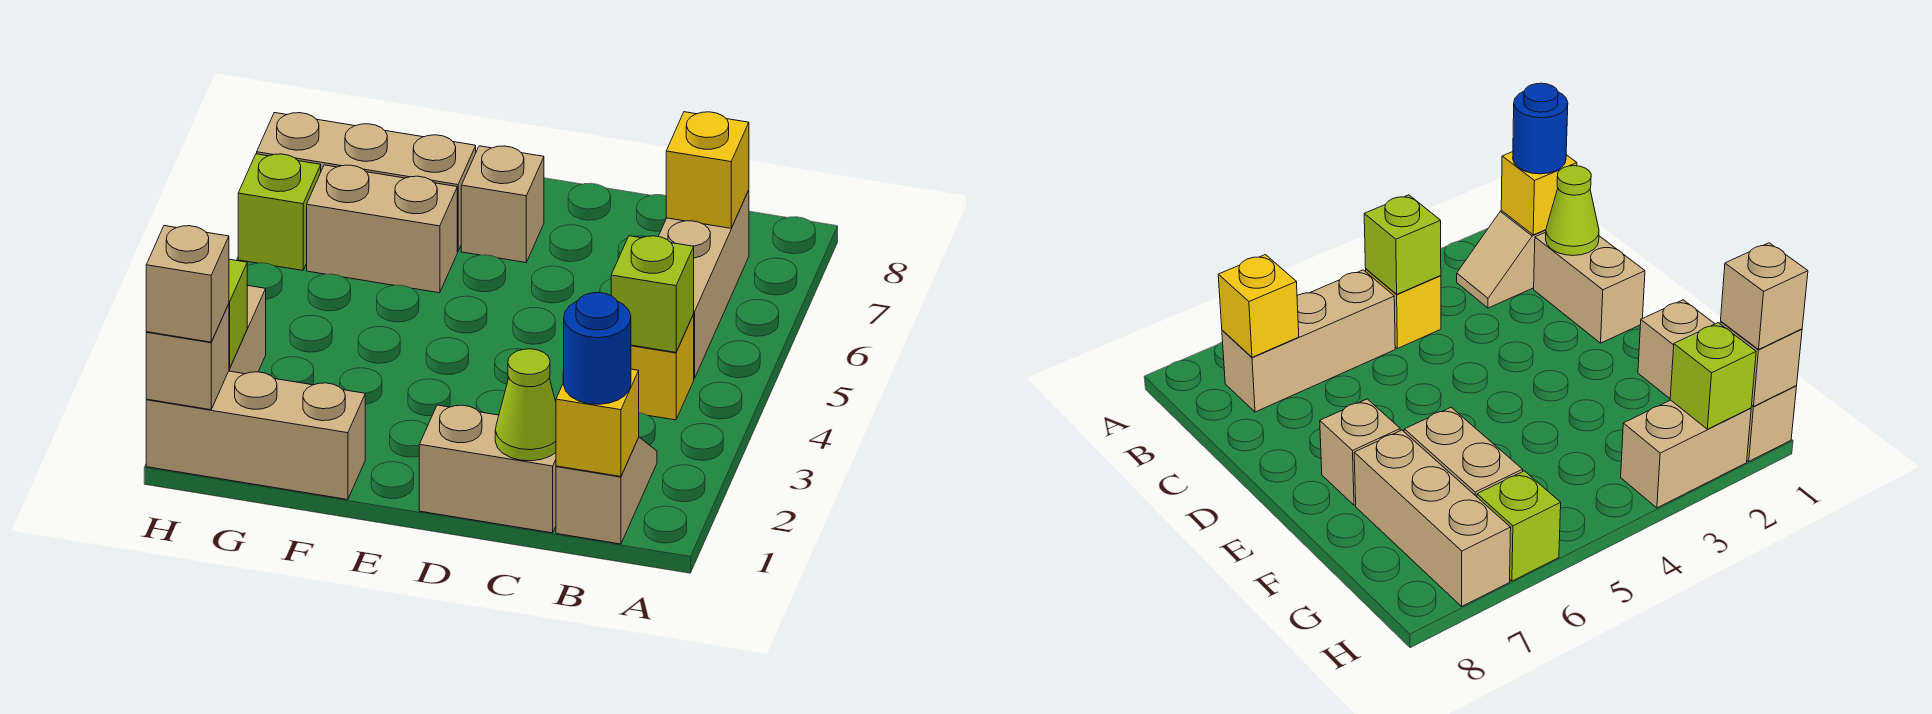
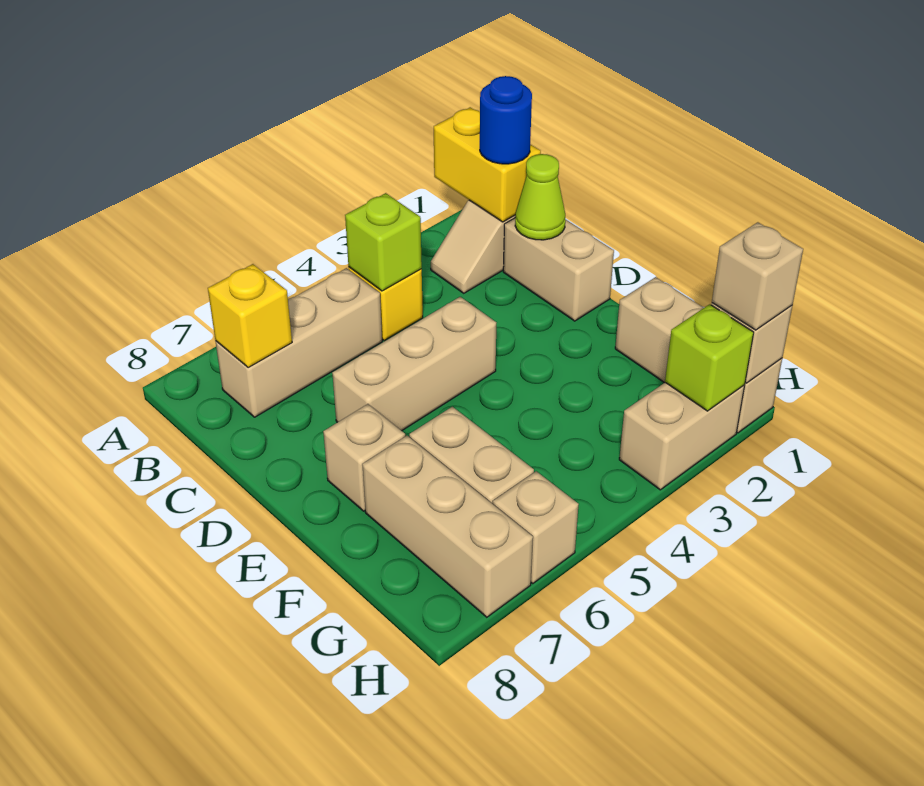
yellow brick B1 level 2 -> yellow brick A1:B1 level 2
none -> tan brick D4:D6 level 1
lime brick H6 level 1 -> tan brick H6 level 1

